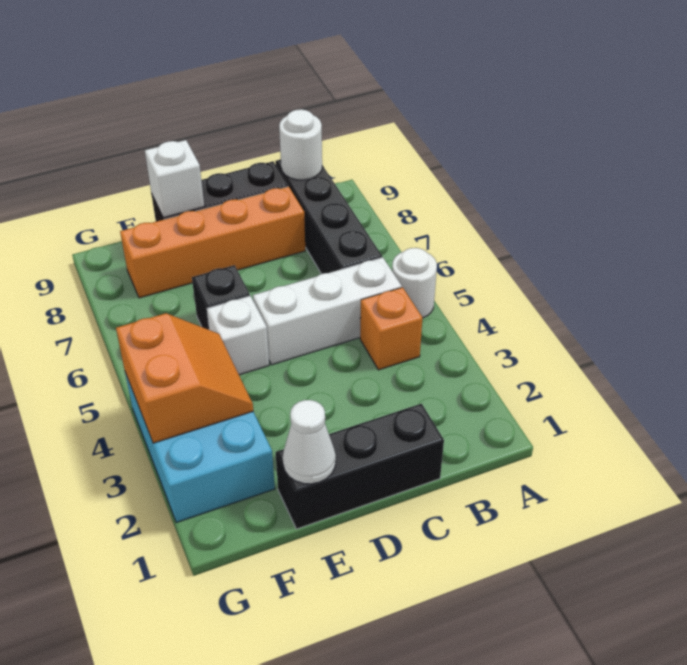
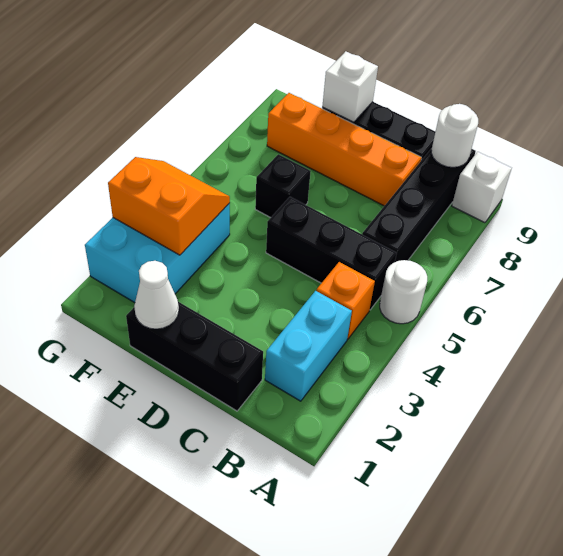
none -> cyan brick B2:B3 level 1
white brick B5:D5 level 1 -> black brick B5:D5 level 1
white brick E5 level 1 -> white brick A9 level 1
orange slope F3:G4 level 2 top G -> orange slope F3:G4 level 2 top 3

